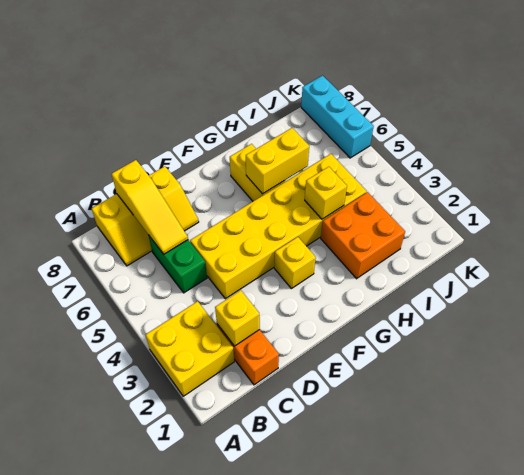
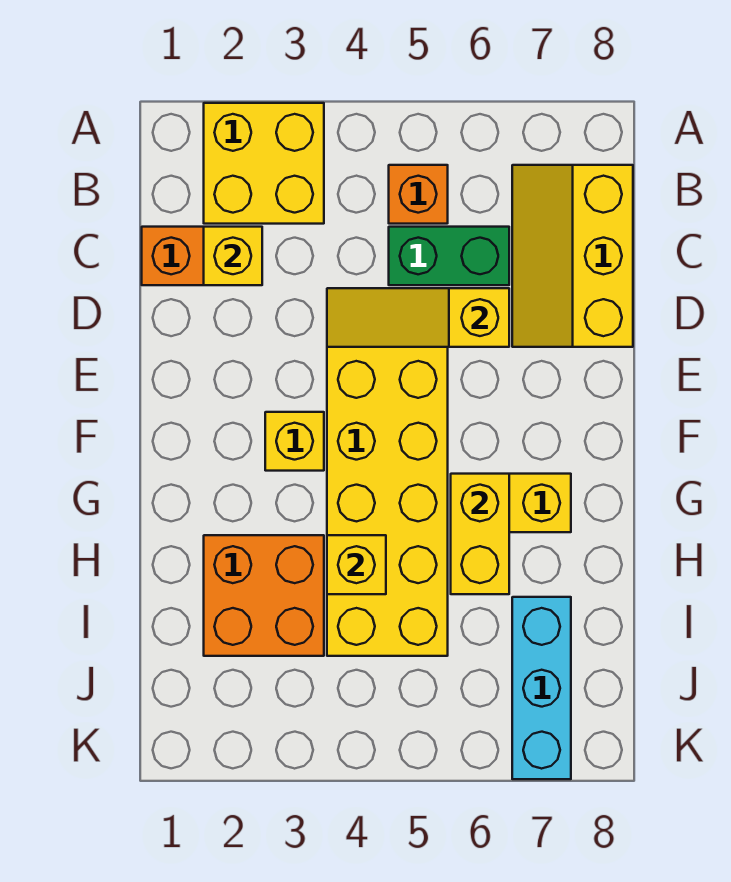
none -> orange brick B5 level 1
yellow slope C6:C8 level 2 top 8 -> yellow slope D4:D6 level 2 top 6
cyan brick K6:K8 level 1 -> cyan brick I7:K7 level 1

